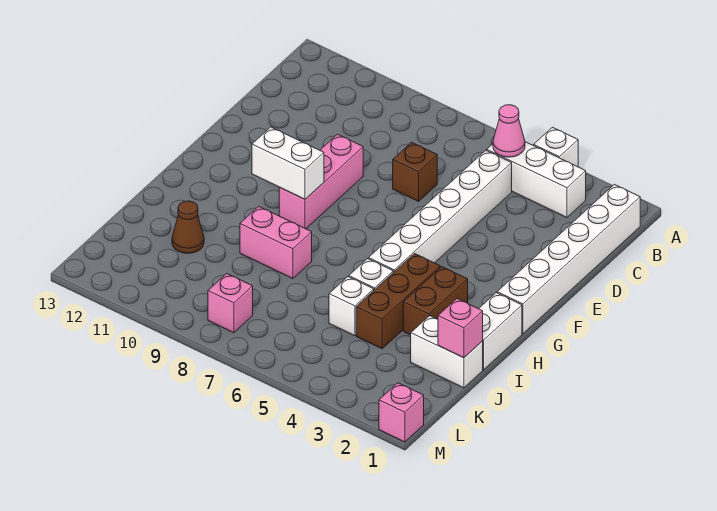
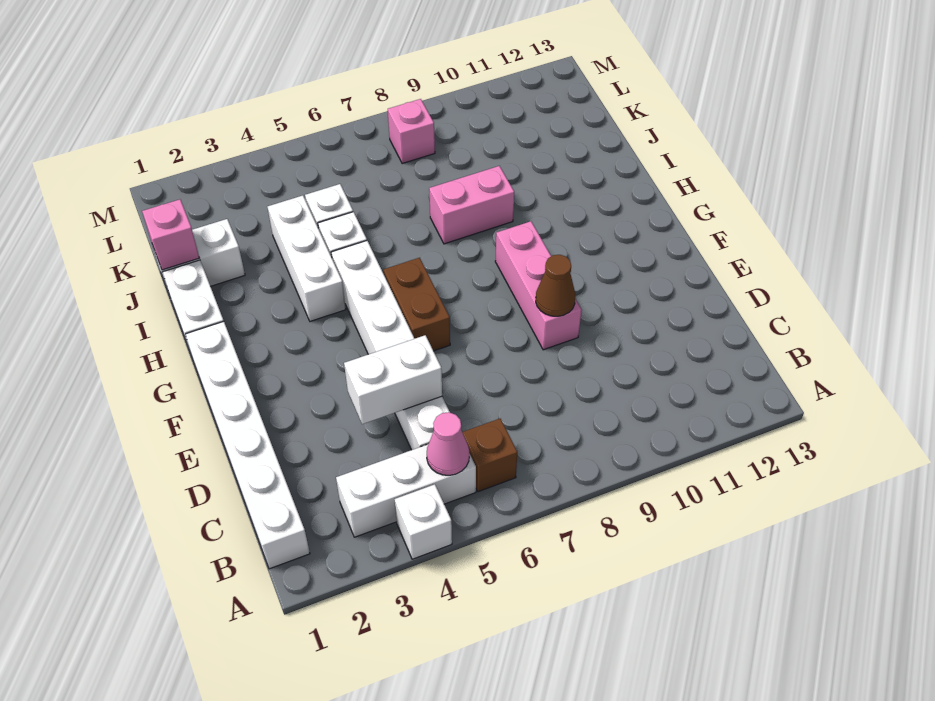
brown brick D7 level 1 -> brown brick B6 level 1
white brick G9:G10 level 2 -> white brick D4:D5 level 2
brown brick H3:I3 level 1 -> brown brick F6:G6 level 1
brown brick H4:J4 level 1 -> white brick H4:J4 level 1
brown cone J11 level 1 -> brown cone E9 level 2
pink brick M1 level 1 -> none

